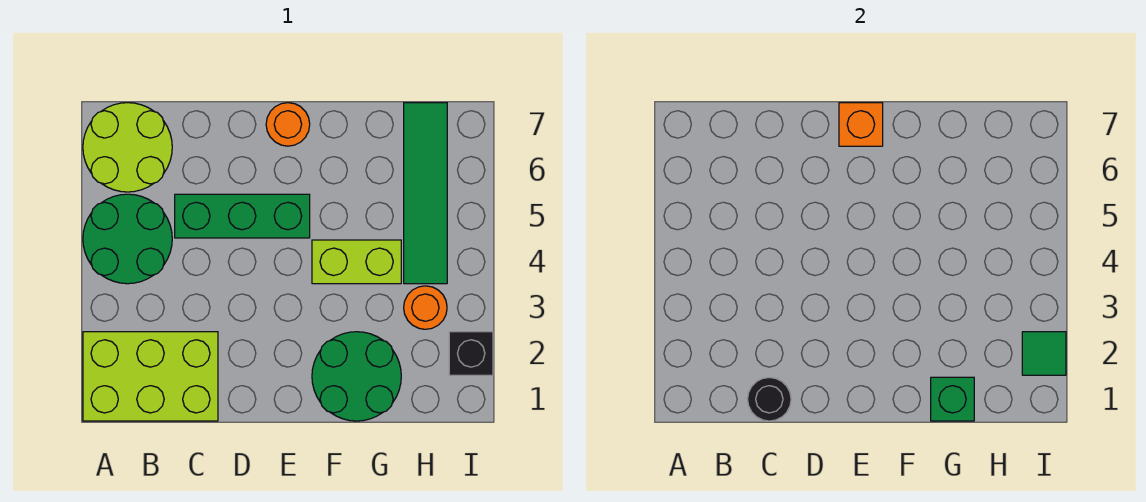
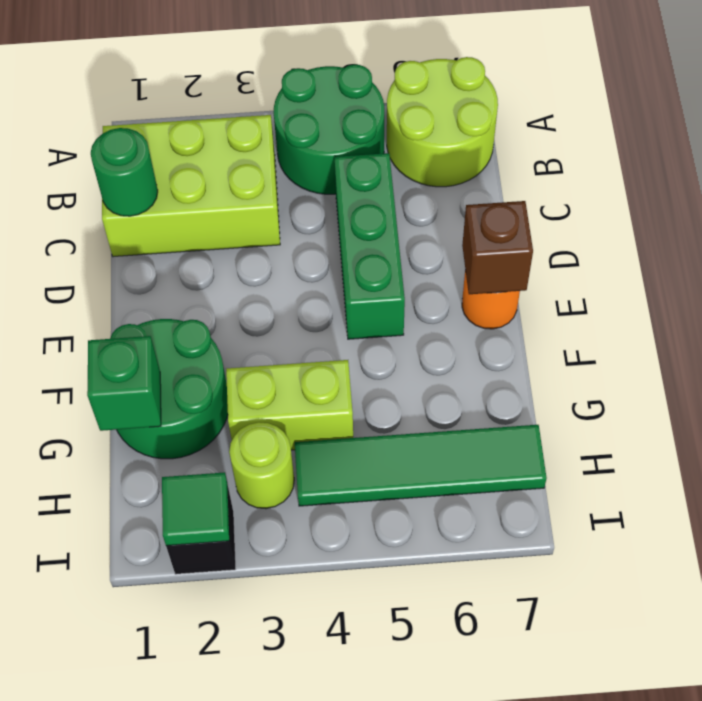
lime brick A1:C2 level 1 -> lime brick B1:C3 level 1
black round brick C1 level 2 -> green round brick C1 level 2
orange brick E7 level 2 -> brown brick E7 level 2
lime brick F4:G4 level 1 -> lime brick G3:G4 level 1
orange round brick H3 level 1 -> lime round brick H3 level 1

